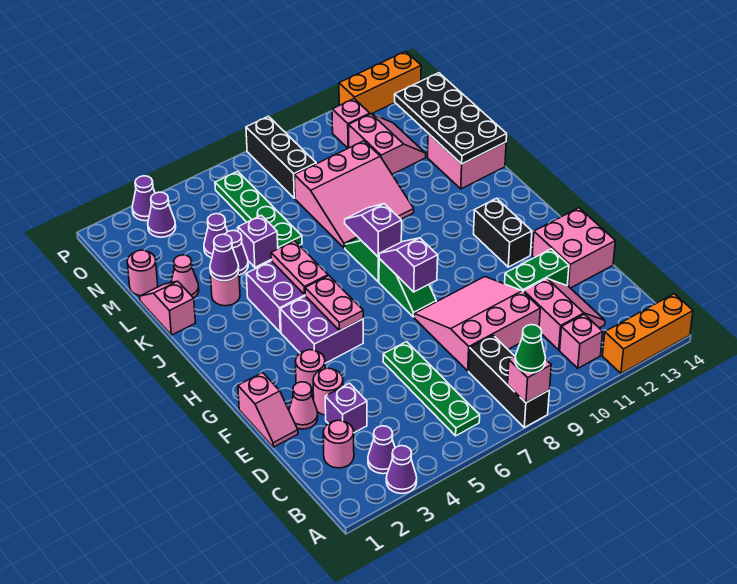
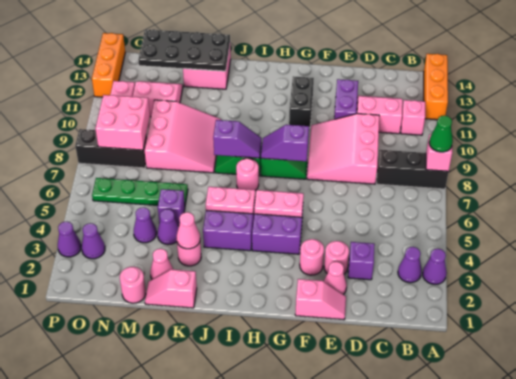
green plate B6:E6 level 1 -> none
pink round brick C2 level 1 -> pink round brick I7 level 1
green brick E11:E12 level 1 -> purple brick E11:E12 level 1
pink brick E13:F14 level 1 -> pink brick N8:O9 level 2
black brick G12:H12 level 1 -> black brick G11:G12 level 1
purple slope I8:J8 level 2 top I -> purple slope I8:J8 level 2 top J
purple cone K3 level 2 -> pink cone K3 level 2

